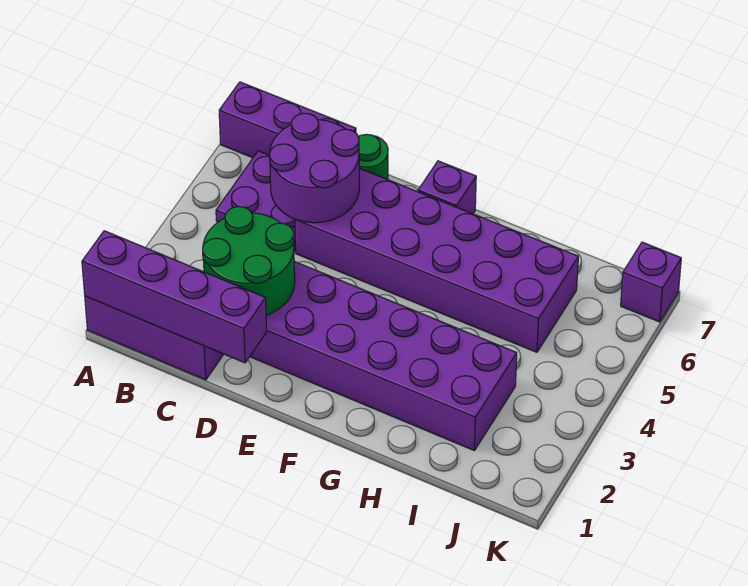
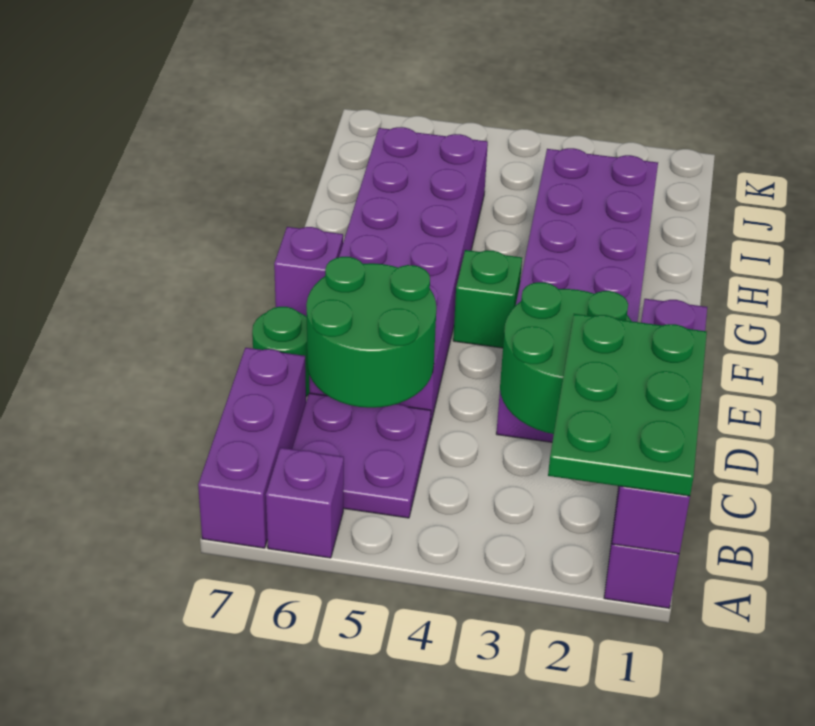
none -> green plate A1:C2 level 3
purple round brick C5:D6 level 2 -> green round brick C5:D6 level 2
none -> green brick F4 level 1
purple brick K7 level 1 -> purple brick A6 level 1

